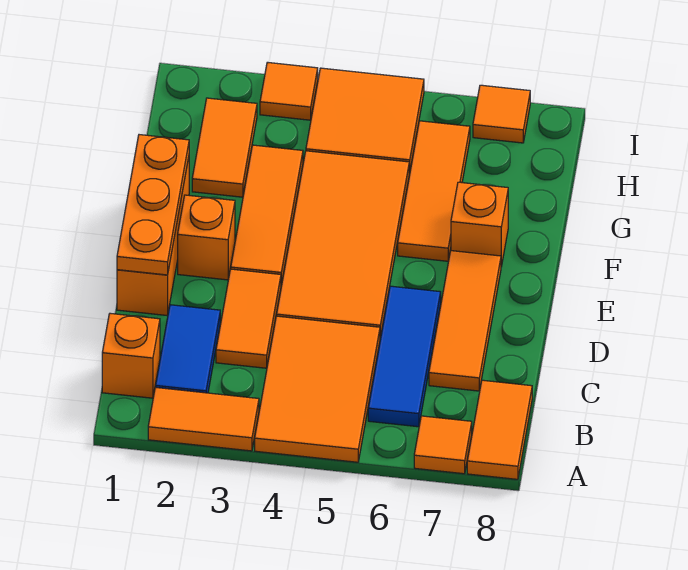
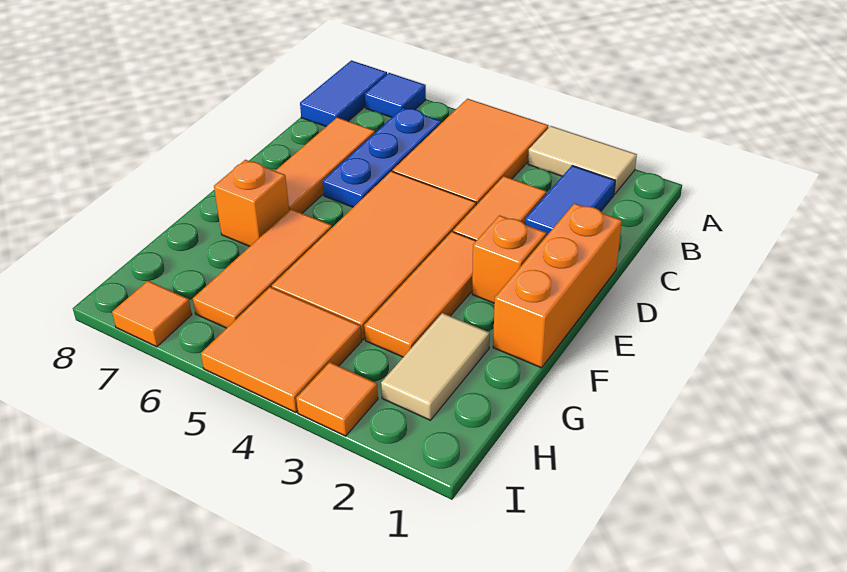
orange tile A2:A3 level 1 -> tan tile A2:A3 level 1
orange tile A7 level 1 -> blue tile A7 level 1
orange tile A8:B8 level 1 -> blue tile A8:B8 level 1
orange brick B1 level 1 -> none
blue tile B6:D6 level 1 -> blue plate B6:D6 level 1
orange plate D1:F1 level 2 -> none
orange tile G2:H2 level 1 -> tan tile G2:H2 level 1

